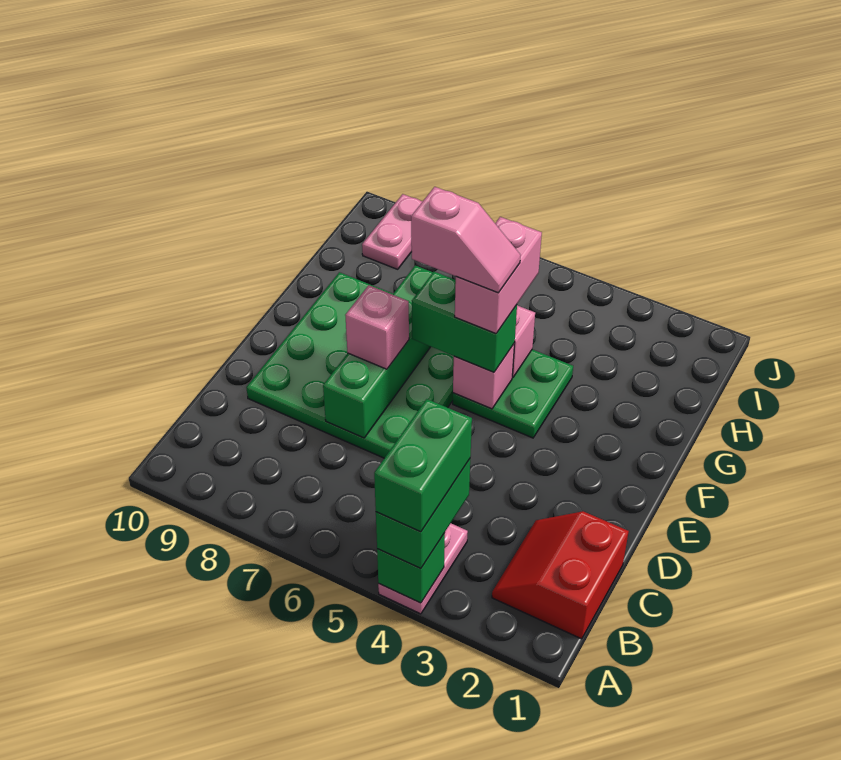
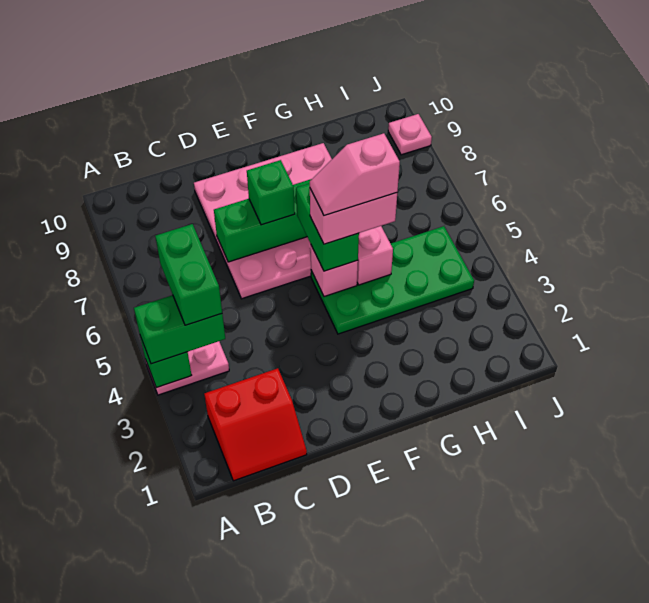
green brick A4:B4 level 4 -> green brick B4:B5 level 4
red slope B1:C2 level 1 top 1 -> red slope B1:C2 level 1 top 2
green plate D6:G9 level 1 -> pink plate D6:G9 level 1
pink brick E7 level 3 -> green brick E7 level 3
green plate F4:G5 level 1 -> green plate F4:I5 level 1
pink slope F5:F6 level 5 top 6 -> pink slope F5:G5 level 5 top G
pink plate I9:J9 level 1 -> pink plate J9 level 1

